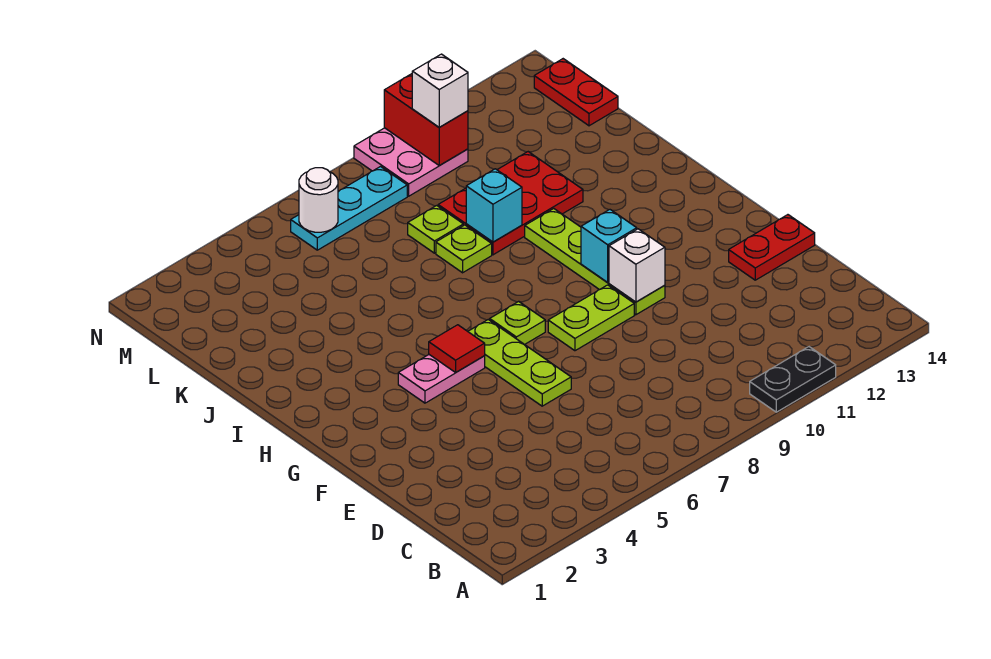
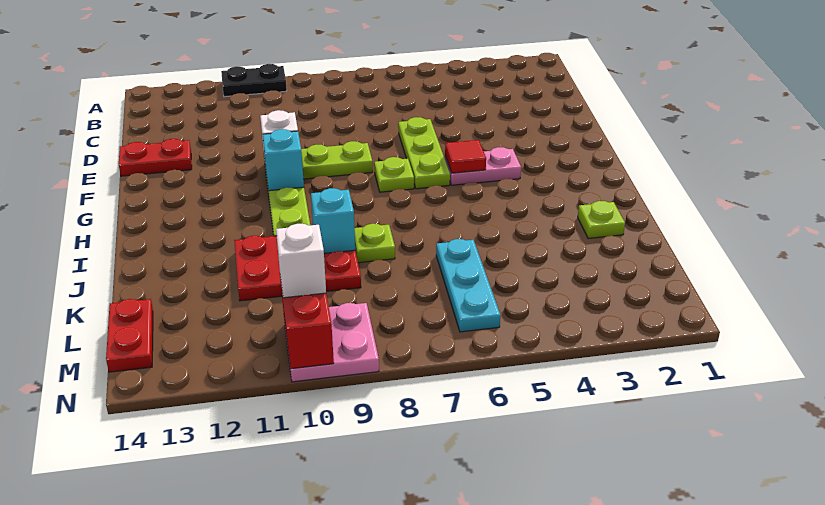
lime plate K8 level 1 -> lime plate J2 level 1
cyan plate M6:M8 level 1 -> cyan plate K6:M6 level 1
white round brick M6 level 2 -> none

